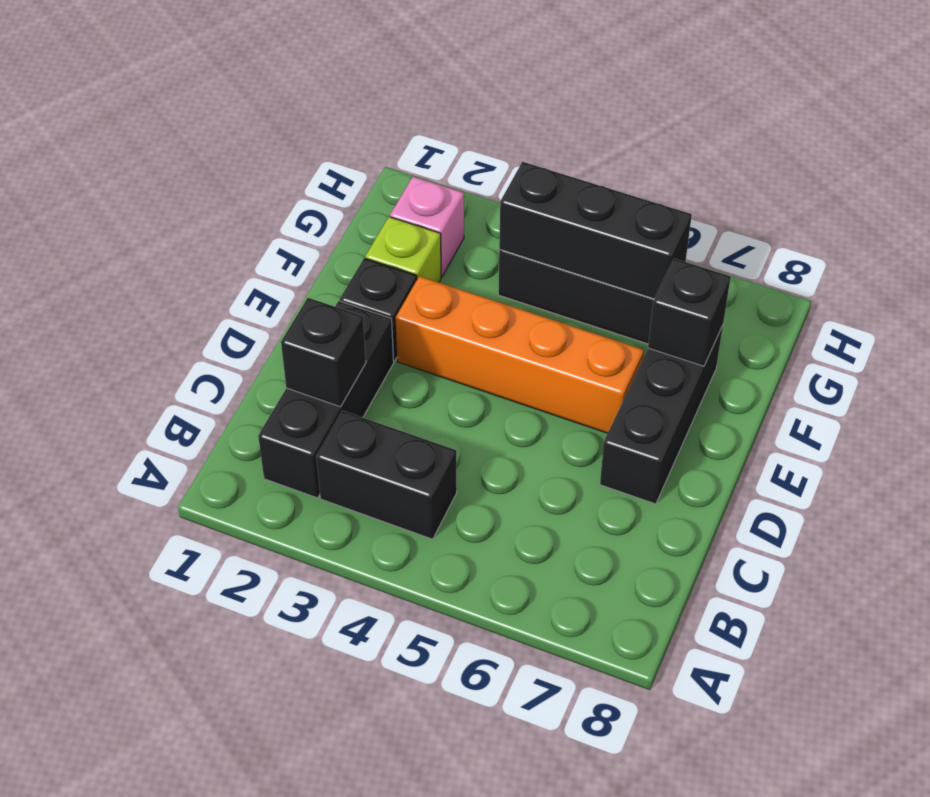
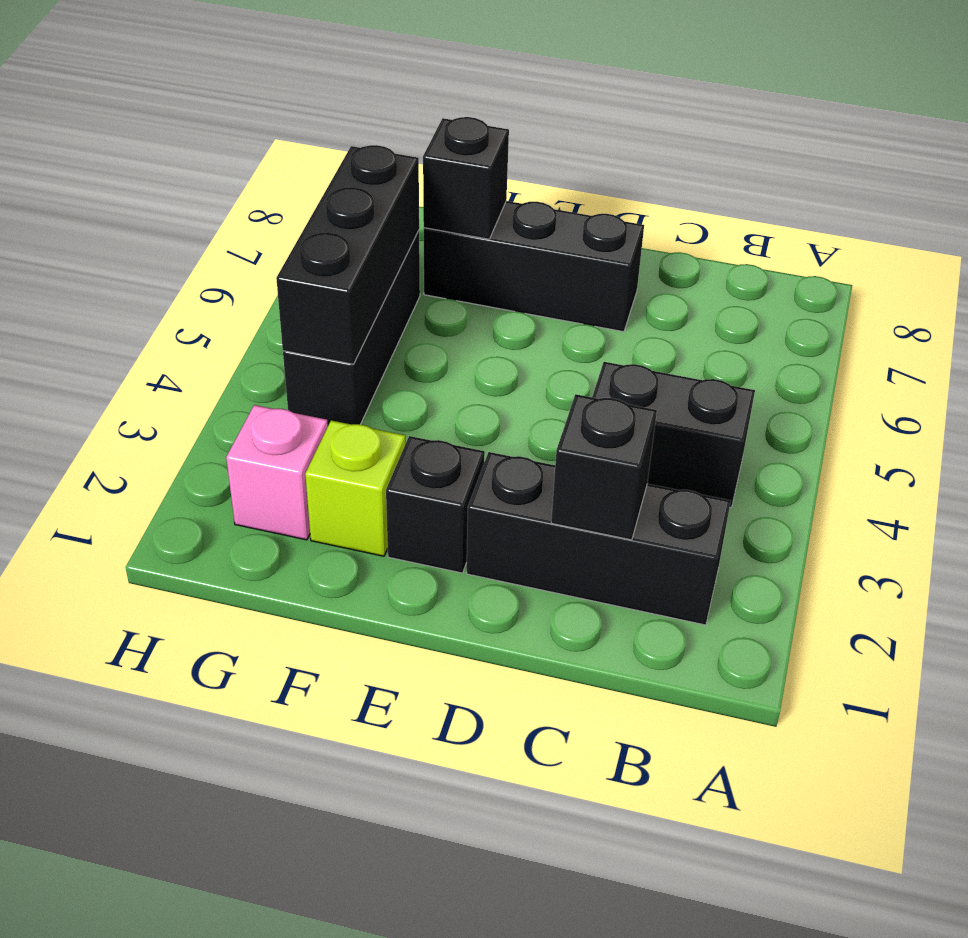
black brick B3:B4 level 1 -> black brick B4:C4 level 1
orange brick E3:E6 level 1 -> none

